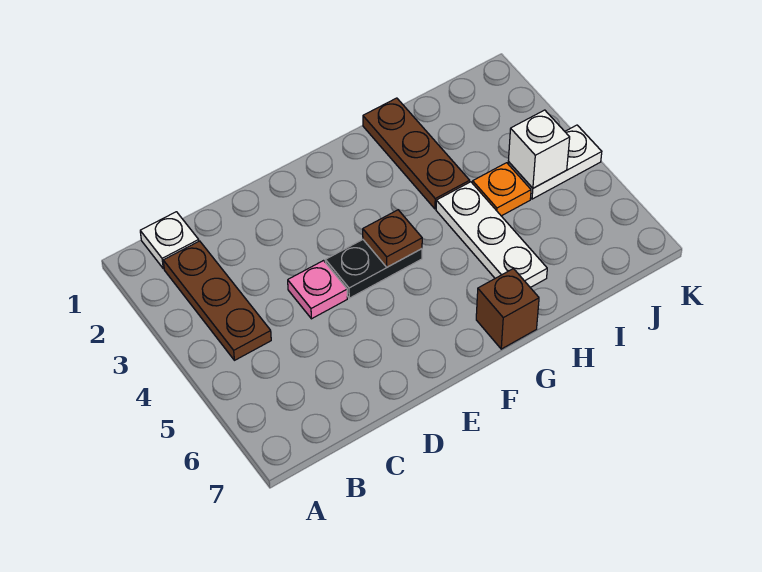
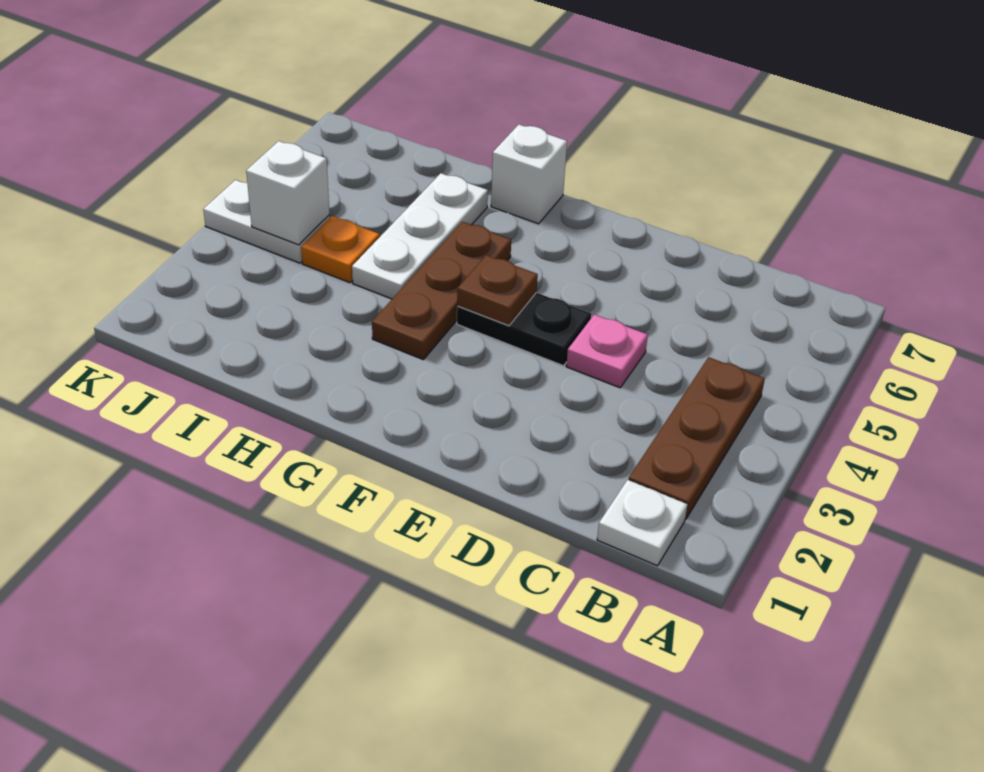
brown brick G7 level 1 -> white brick G7 level 1
brown plate H1:H3 level 1 -> brown plate G3:G5 level 1

